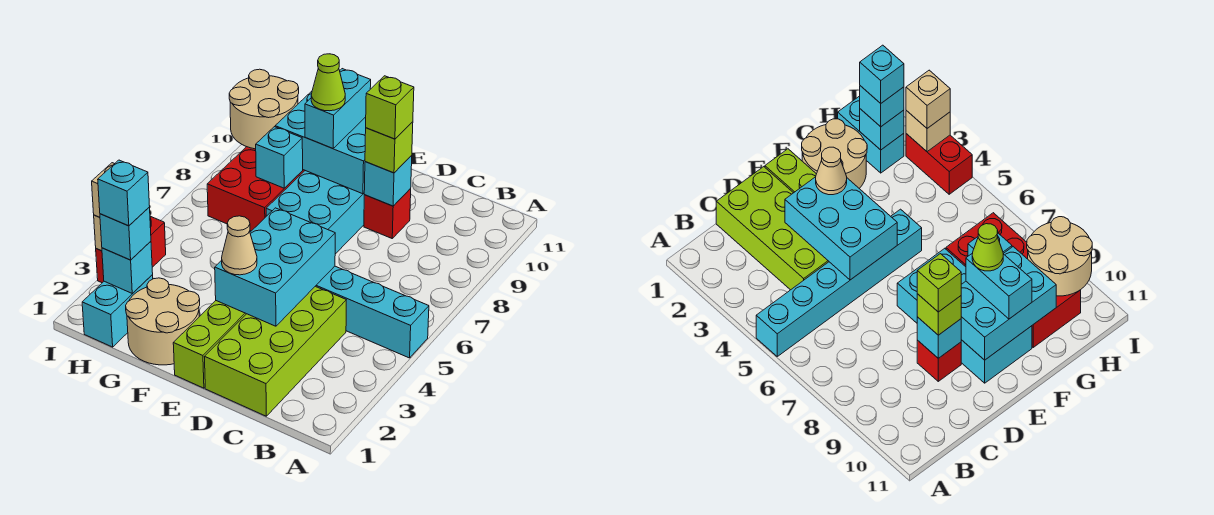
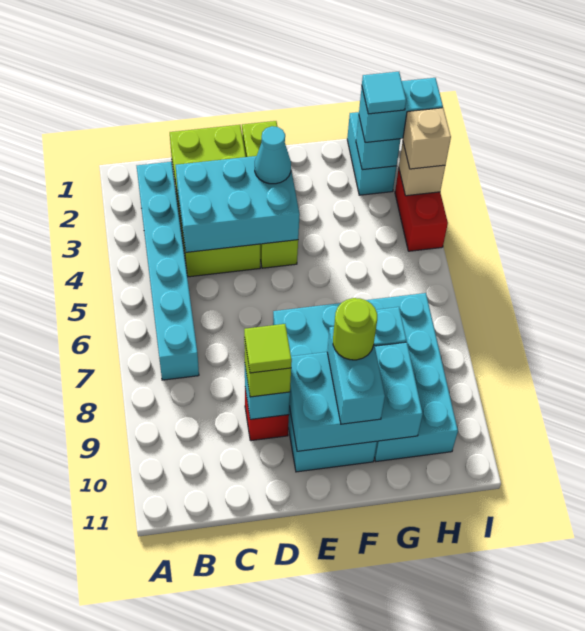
cyan brick A5:F5 level 1 -> cyan brick B2:B7 level 1
cyan brick D3:E5 level 2 -> cyan brick C3:E4 level 2
lime brick D9 level 4 -> lime tile D9 level 4
tan cone E3 level 3 -> cyan cone E3 level 3
tan round brick F1:G2 level 1 -> none
lime cone F9 level 4 -> lime round brick F9 level 4
red brick G7:H10 level 1 -> cyan brick G7:H10 level 1
cyan brick H2 level 3 -> cyan brick H2:I2 level 3
cyan brick H2 level 4 -> cyan tile H2 level 4
tan round brick H9:I10 level 2 -> none

